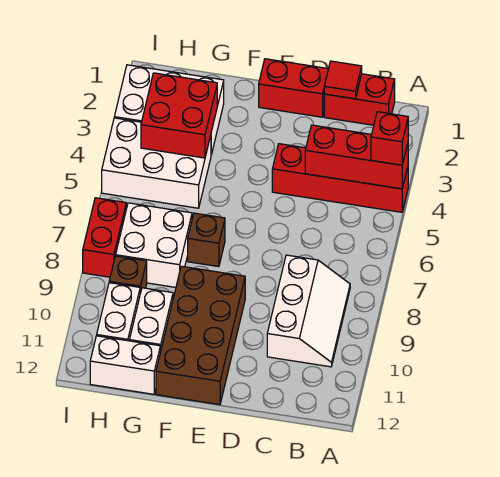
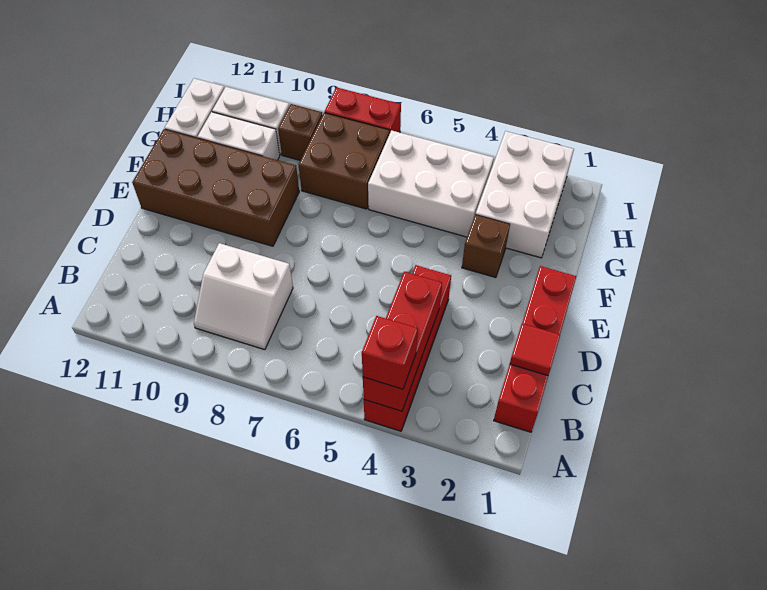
white slope B8:C10 level 1 top C -> white slope B8:C9 level 1 top C
brown brick F7 level 1 -> brown brick F3 level 1
red brick G3:H4 level 2 -> none
white brick G4:I5 level 1 -> white brick G4:H6 level 1
white brick G7:H8 level 1 -> brown brick G7:H8 level 1

